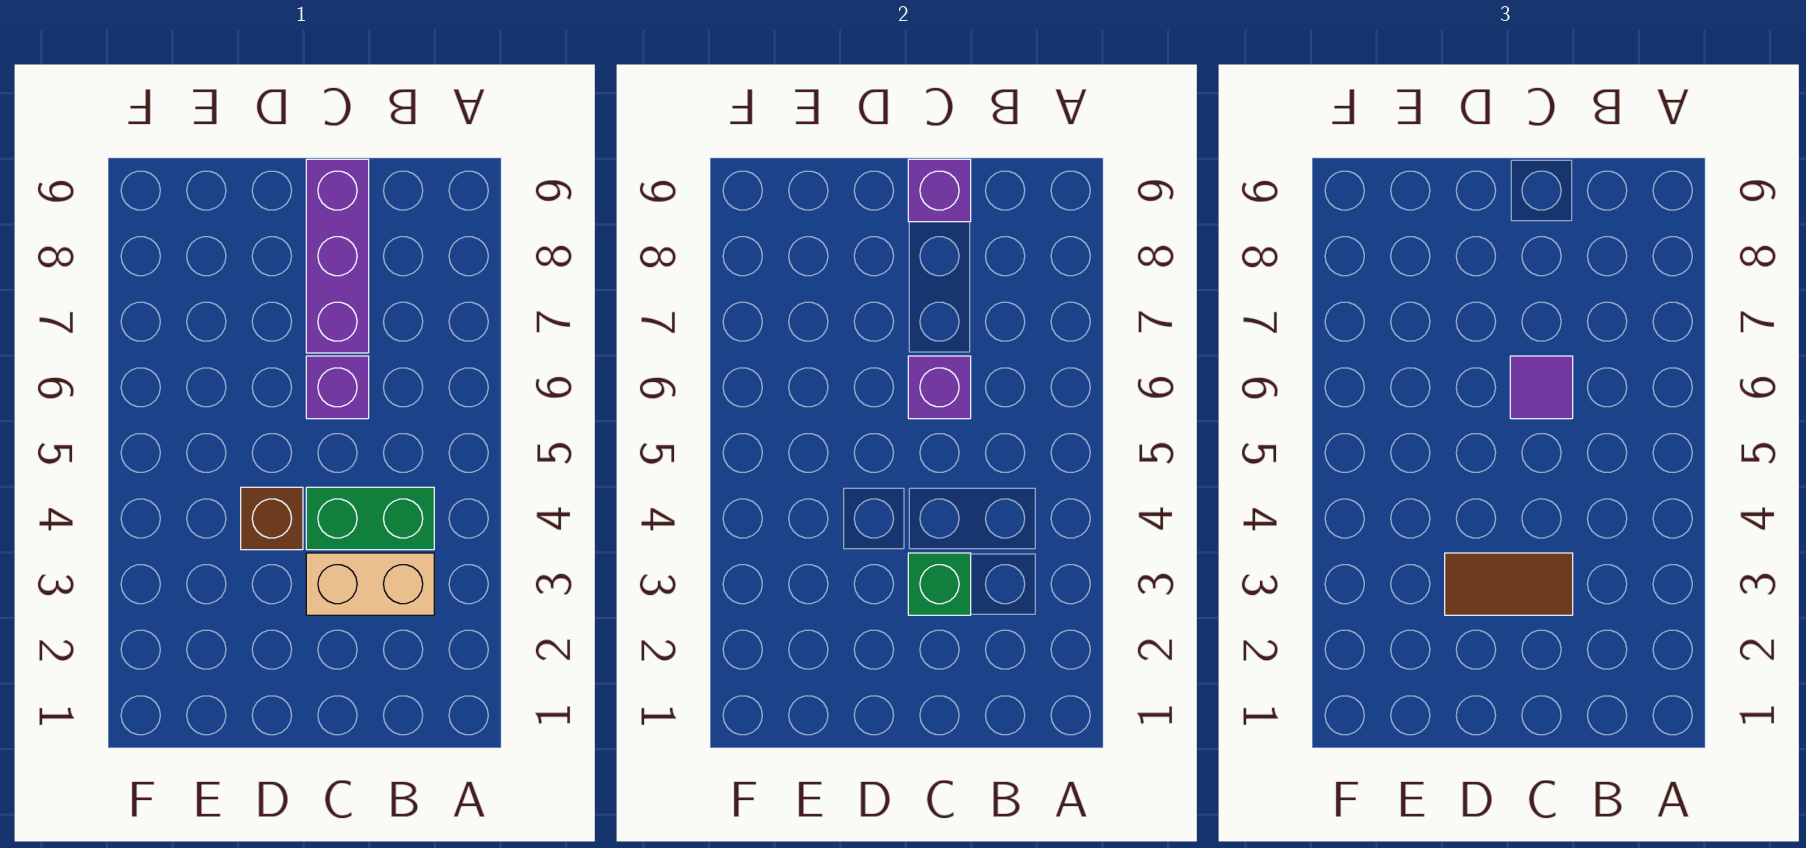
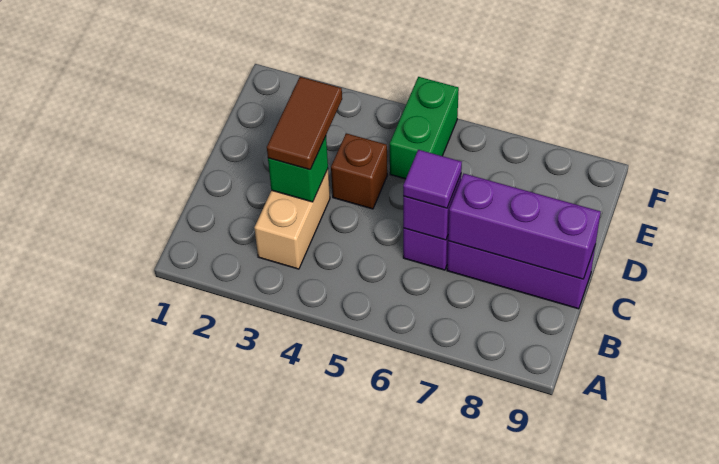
green brick B4:C4 level 1 -> green brick E5:F5 level 1
purple brick C9 level 2 -> purple brick C7:C9 level 2

